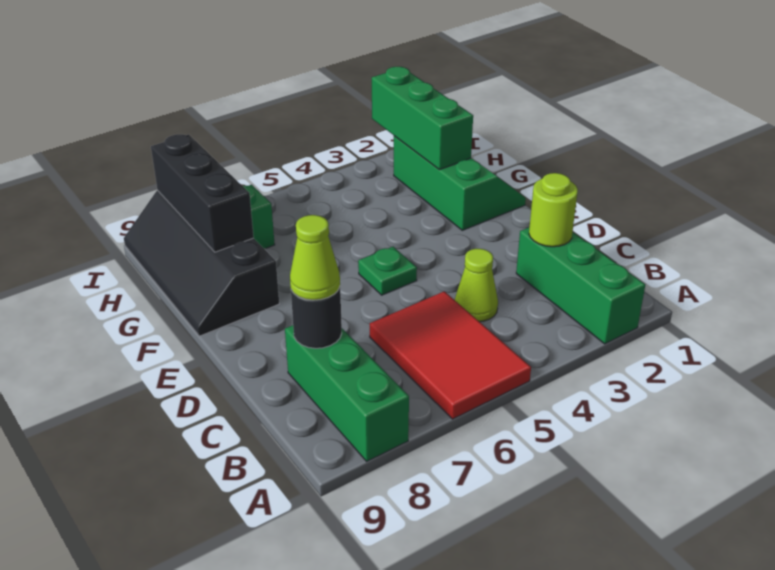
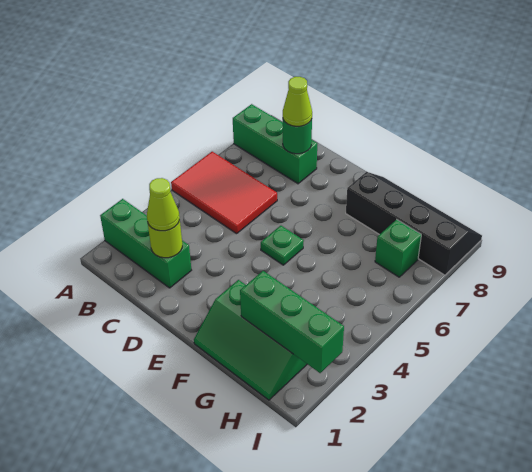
lime cone C4 level 1 -> lime cone C2 level 3
black round brick C8 level 2 -> green round brick C8 level 2
black brick G8:I8 level 2 -> none

